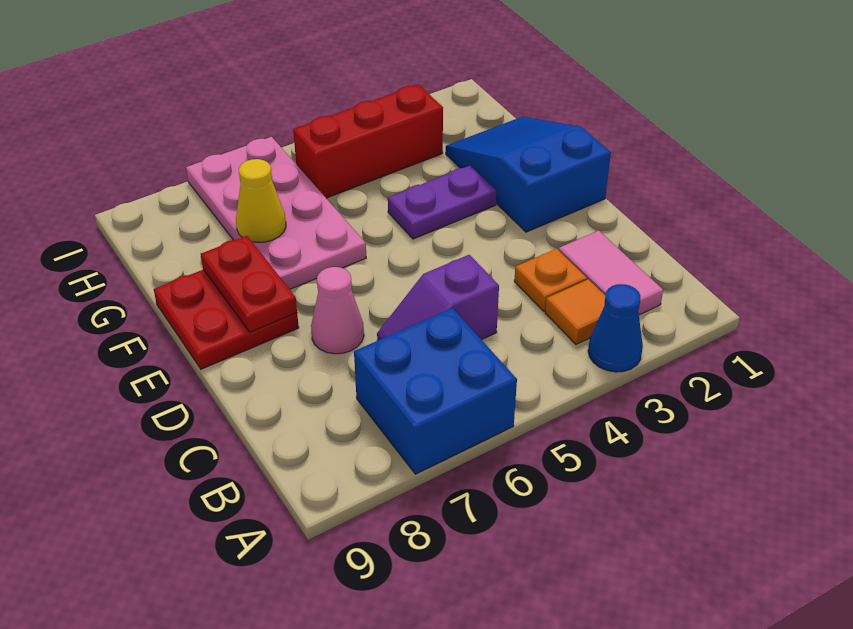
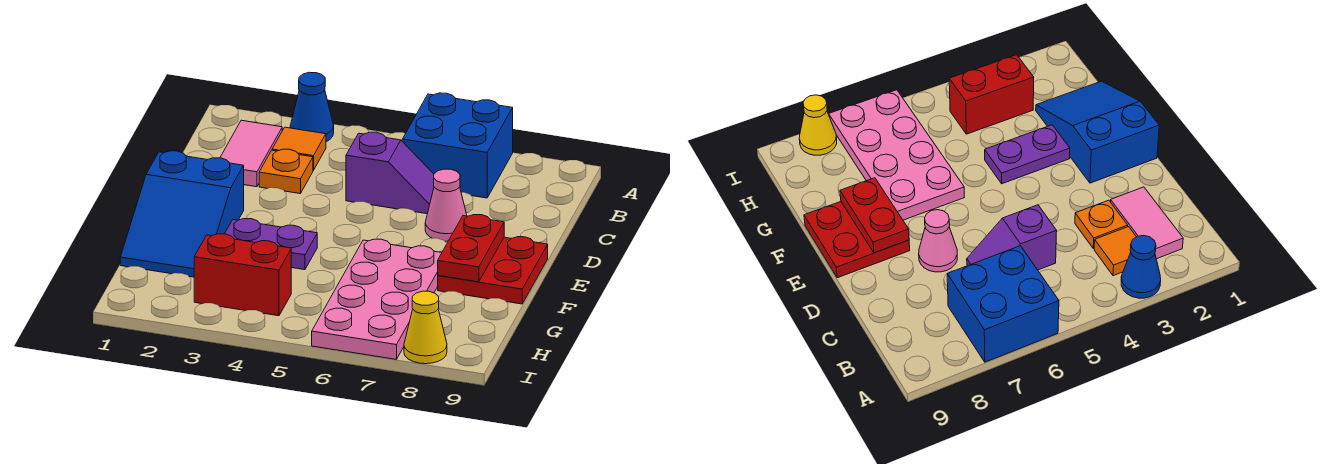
yellow cone G7 level 2 -> yellow cone I8 level 1
red brick H3:H5 level 1 -> red brick H3:H4 level 1

